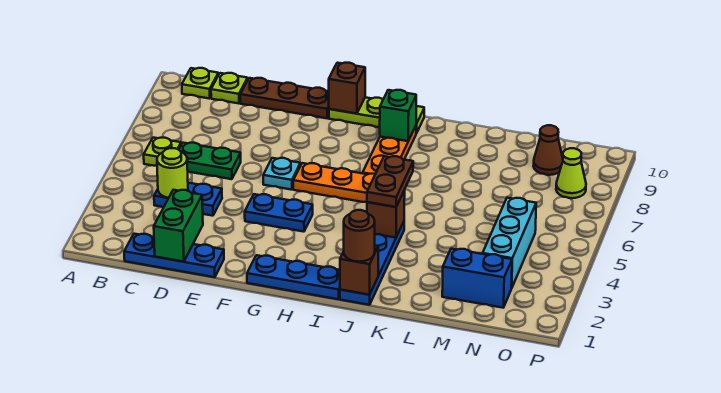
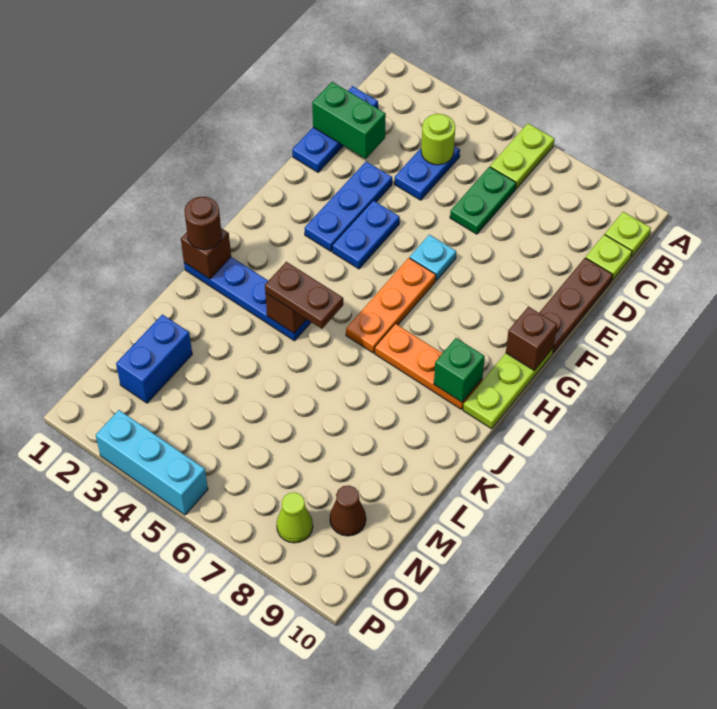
lime plate B6 level 1 -> lime plate A6:B6 level 1
blue plate G1:I1 level 1 -> blue plate E3:G3 level 1
cyan brick N3:N5 level 1 -> cyan brick P3:P5 level 1

